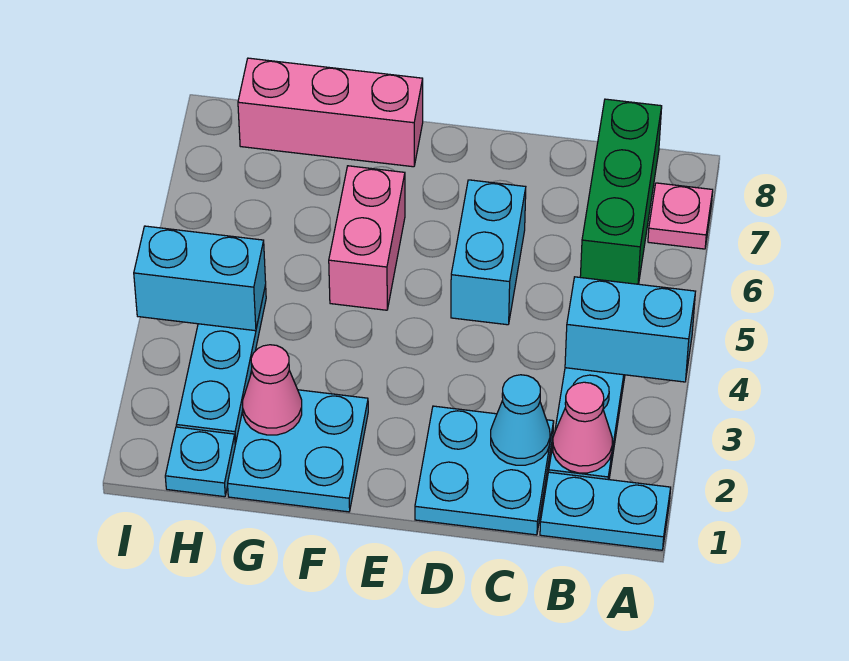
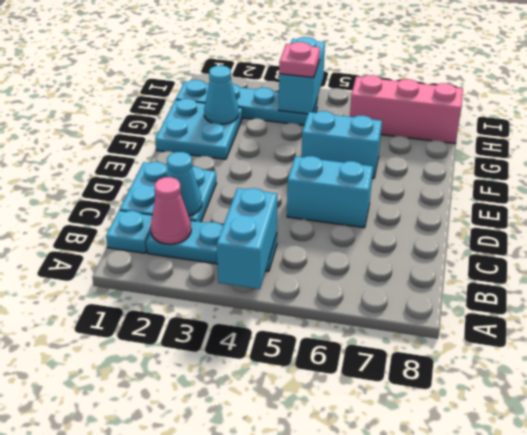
cyan plate A1:B1 level 1 -> cyan plate B1 level 1
pink plate A7 level 1 -> pink plate H4 level 3
green brick B6:B8 level 1 -> none
pink brick F5:F6 level 1 -> cyan brick F5:F6 level 1
pink brick F8:H8 level 1 -> pink brick H6:H8 level 1
pink cone G2 level 2 -> cyan cone G2 level 2

